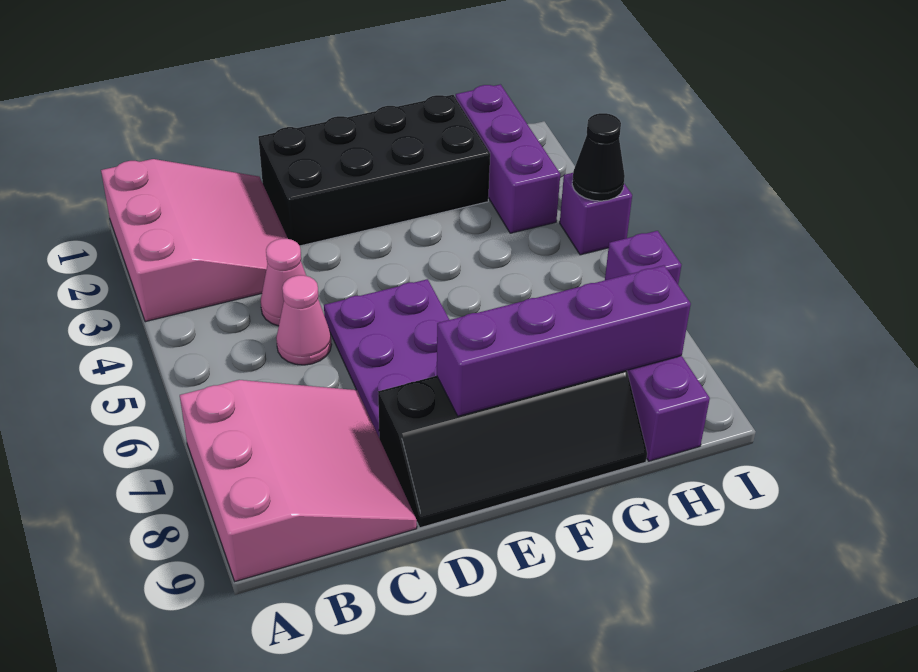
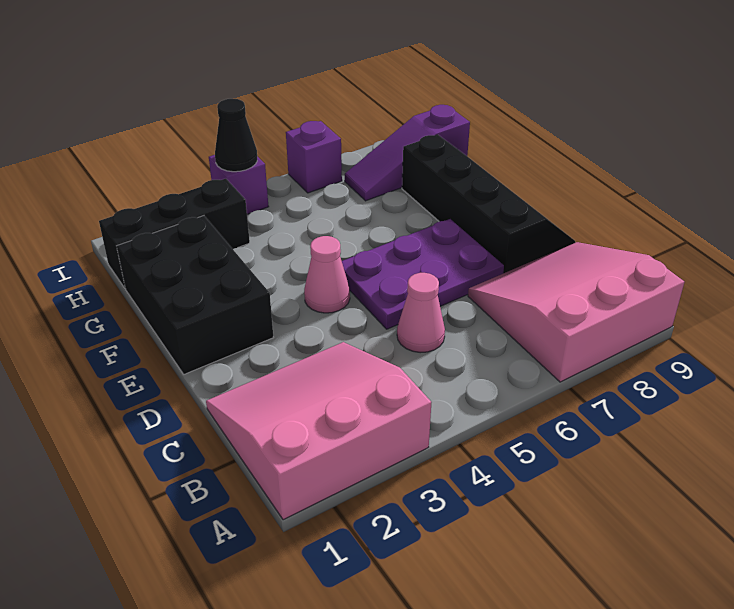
pink cone C4 level 1 -> pink cone E4 level 1
black brick D1:G2 level 1 -> black brick E1:G2 level 1
purple brick E8:H8 level 2 -> none
purple brick H1:H3 level 1 -> black brick H1:H3 level 1

